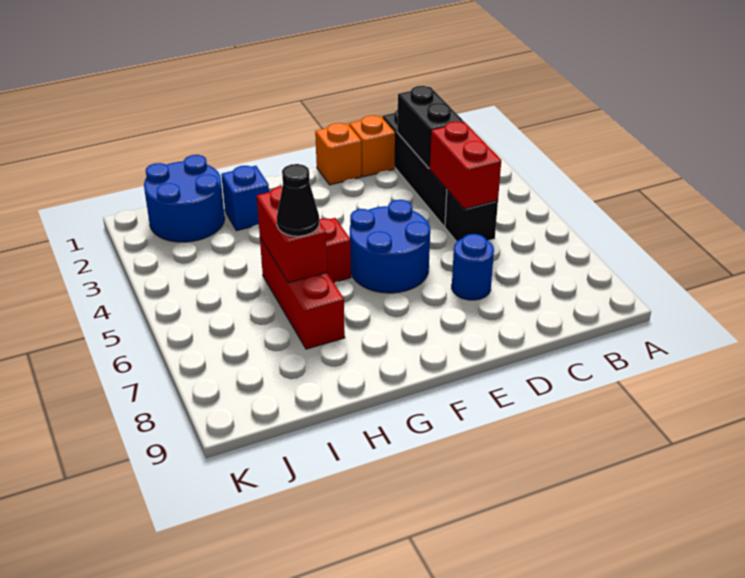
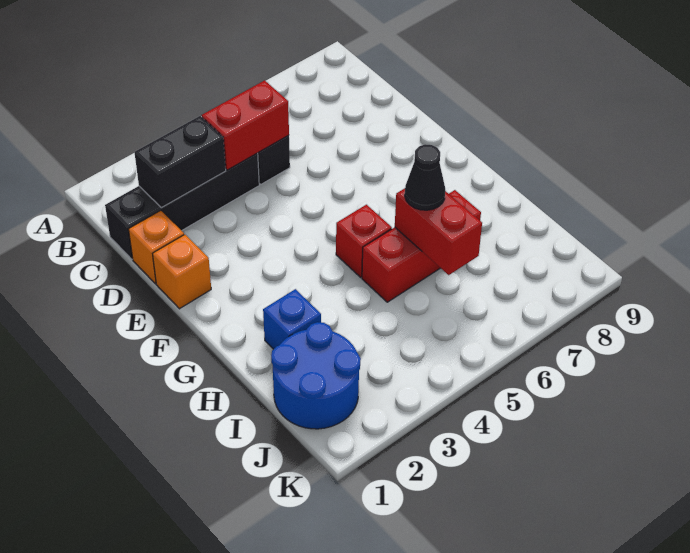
blue round brick D7 level 1 -> none
blue round brick E5:F6 level 1 -> none
red brick H5:H6 level 2 -> red brick H6:I6 level 2

